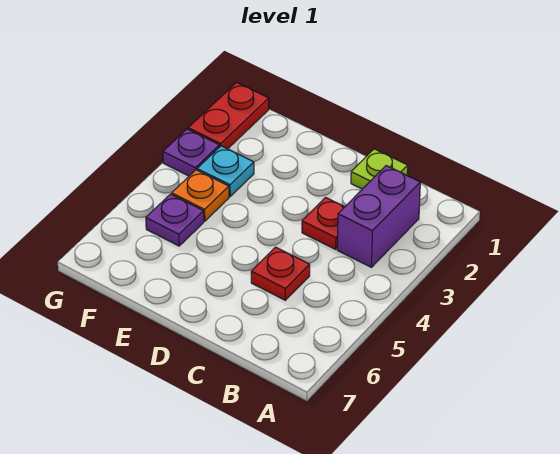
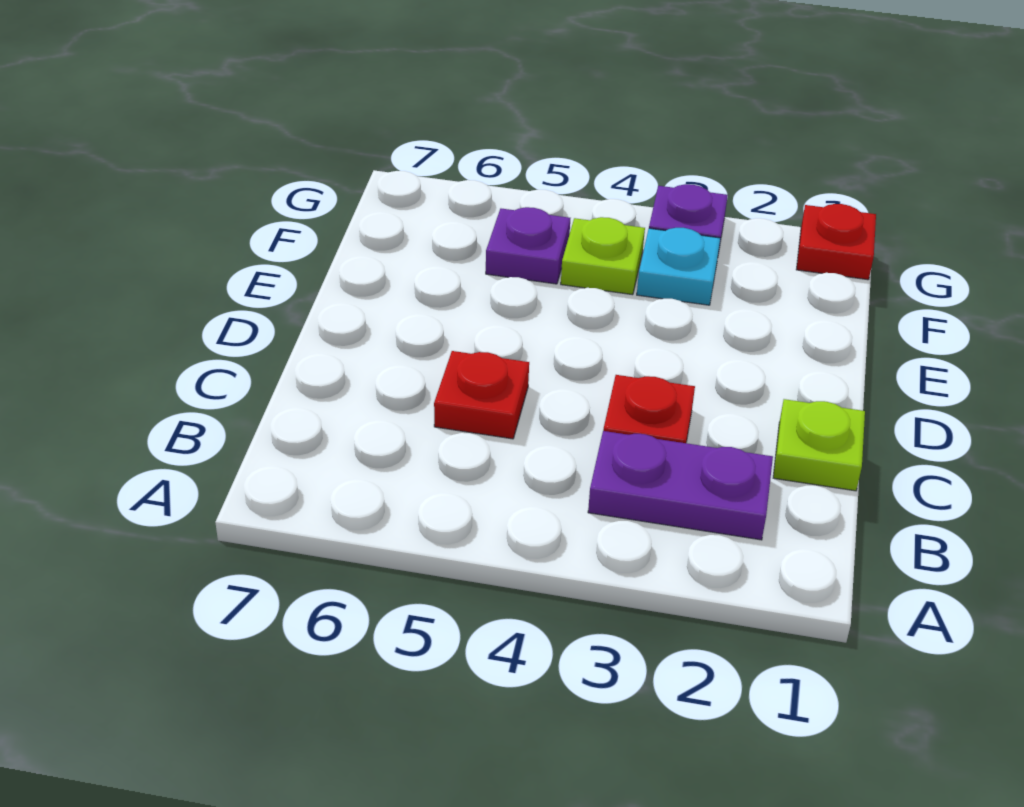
purple brick B2:B3 level 1 -> purple plate B2:B3 level 1
orange plate F4 level 1 -> lime plate F4 level 1
red plate G1:G2 level 1 -> red plate G1 level 1

